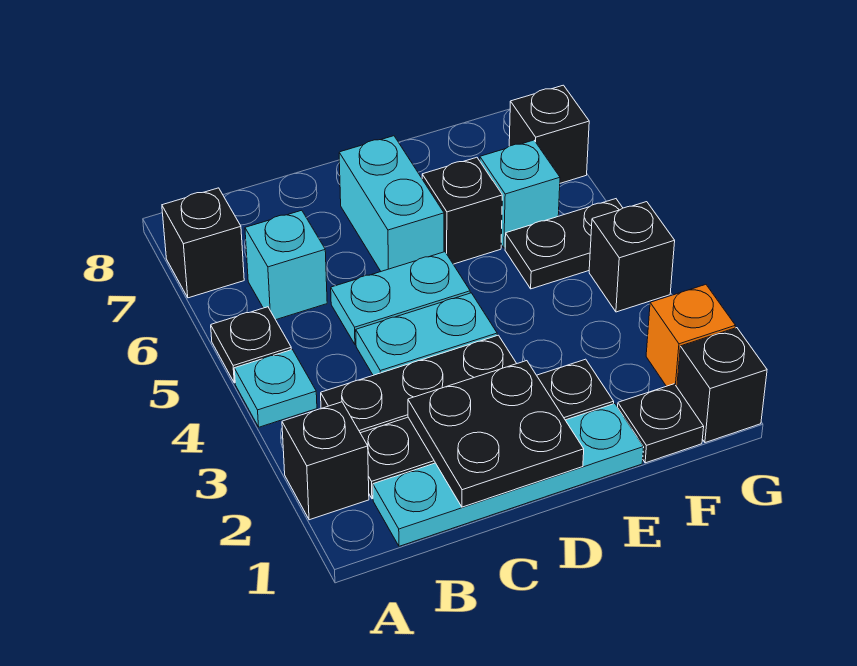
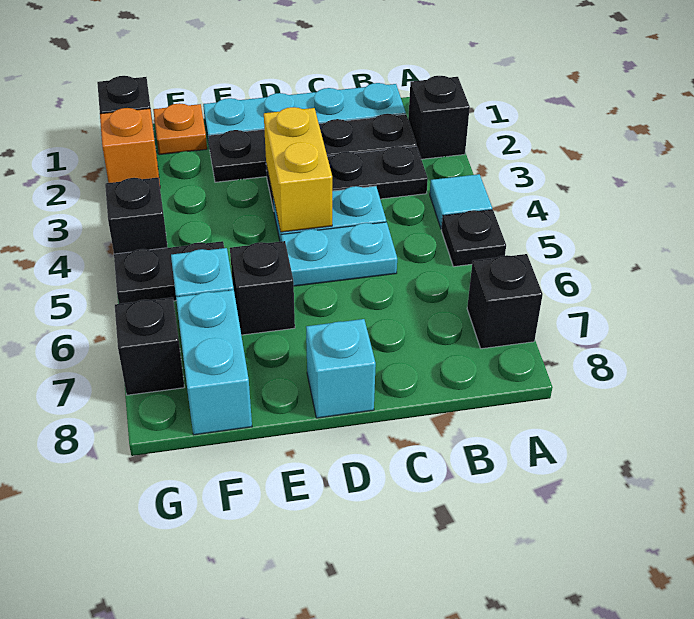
cyan plate A4 level 1 -> cyan tile A4 level 1
cyan brick B6 level 1 -> cyan brick D8 level 1
black plate C1:D2 level 2 -> none
none -> yellow brick D3:D4 level 2
cyan brick D6:D7 level 1 -> cyan brick F7:F8 level 1
black plate F1 level 1 -> orange plate F1 level 1

